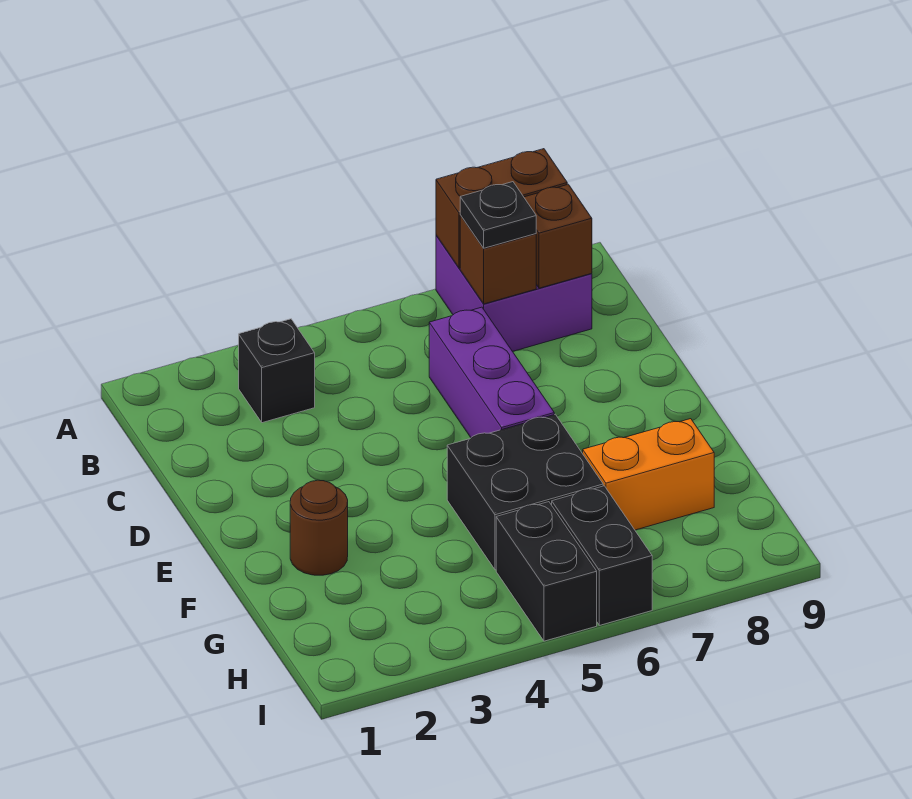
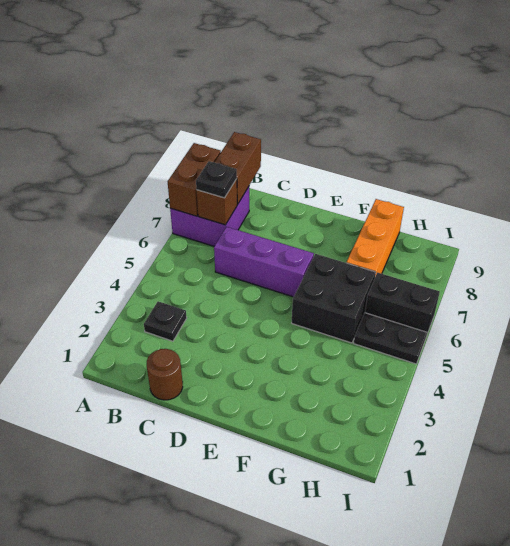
black brick B3 level 1 -> black plate B3 level 1
brown brick B8 level 2 -> brown brick B8:B9 level 2
brown round brick F2 level 1 -> brown round brick C1 level 1
orange brick G7:G8 level 1 -> orange brick G7:G9 level 1
black brick H5:I5 level 1 -> black plate H5:I5 level 1

